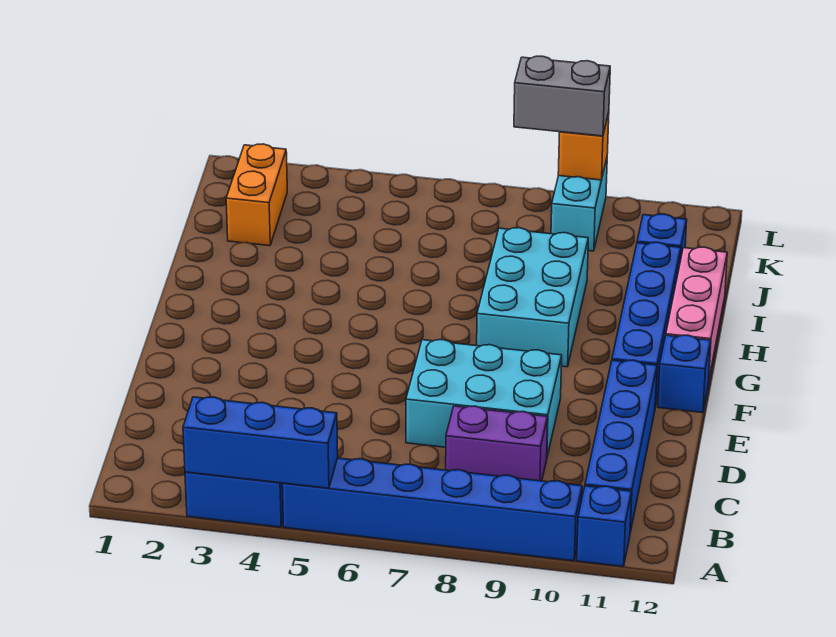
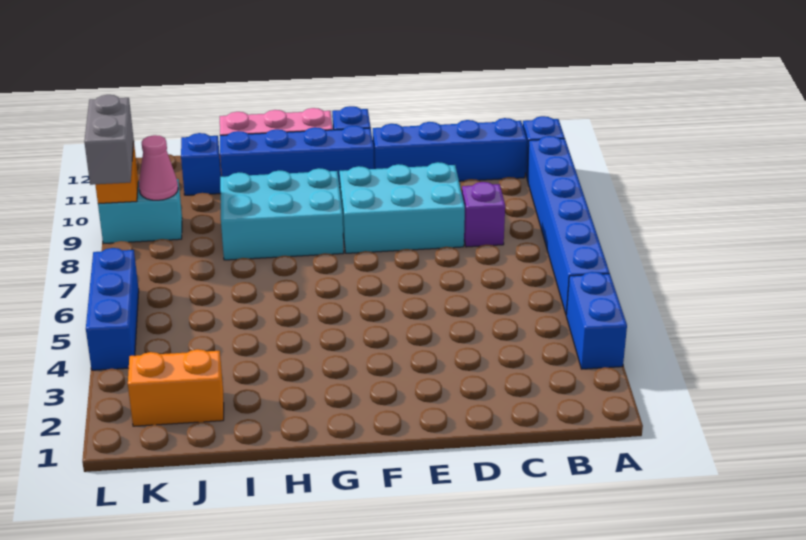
blue brick A3:A5 level 2 -> blue brick L4:L6 level 1
purple brick C8:C9 level 1 -> purple brick C8 level 1
cyan brick D7:E9 level 1 -> cyan brick D8:F9 level 1
none -> pink cone K9 level 2

